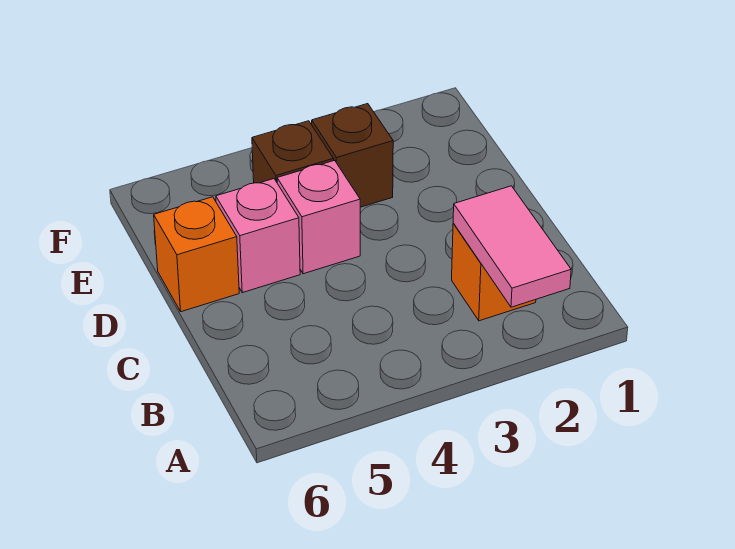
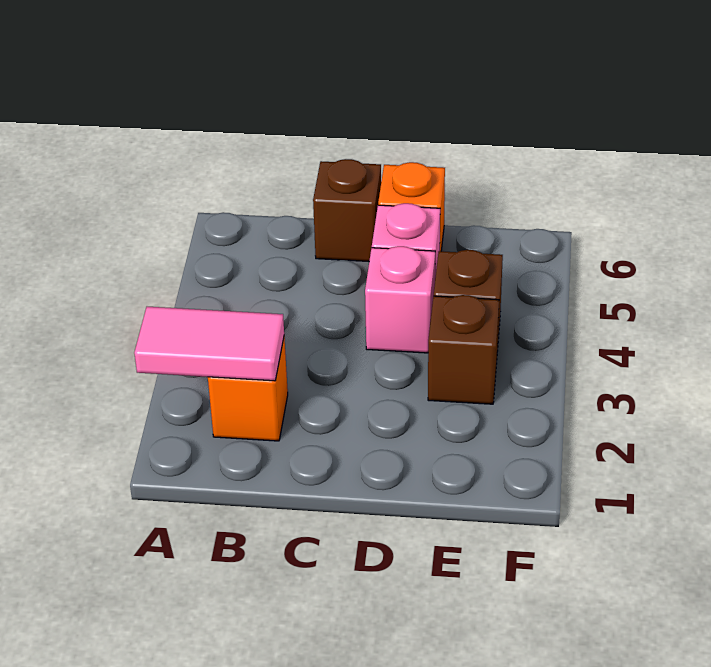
none -> brown brick C6 level 1

